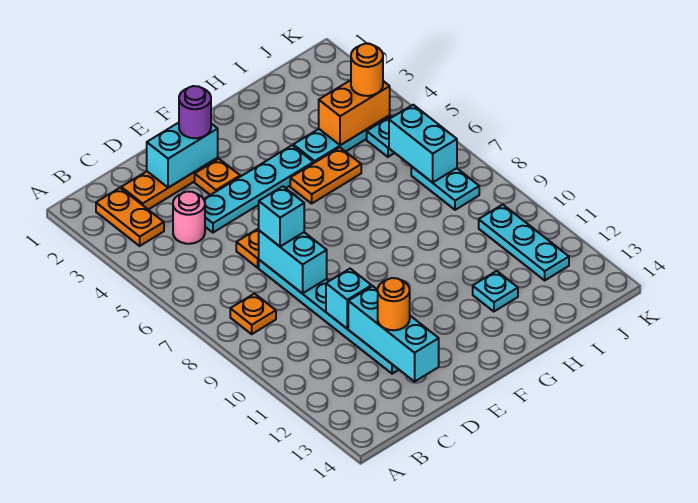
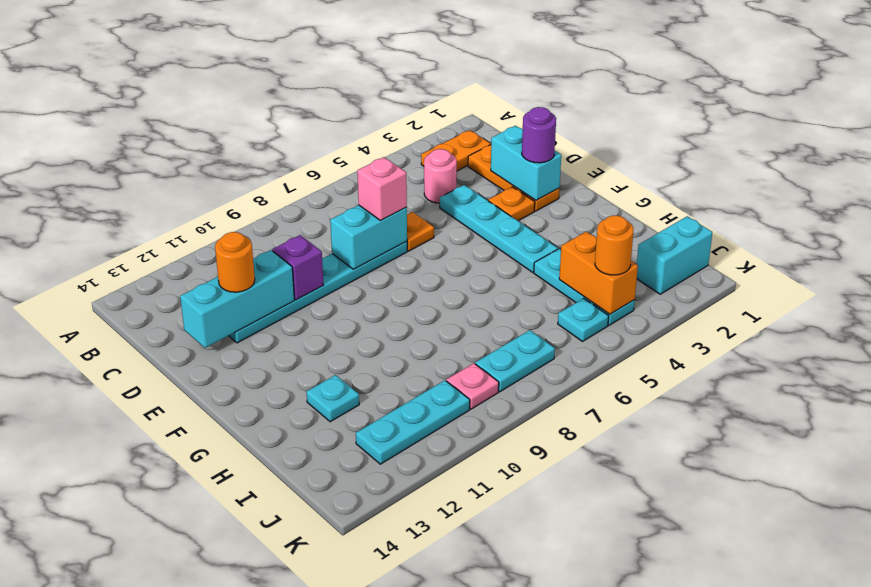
orange plate B8 level 1 -> none
cyan brick D7 level 3 -> pink brick D7 level 3
cyan brick D10 level 2 -> purple brick D10 level 2
orange plate G5:H5 level 1 -> none
cyan brick J6:J7 level 2 -> cyan brick J1:J2 level 1
none -> pink plate J9 level 1

